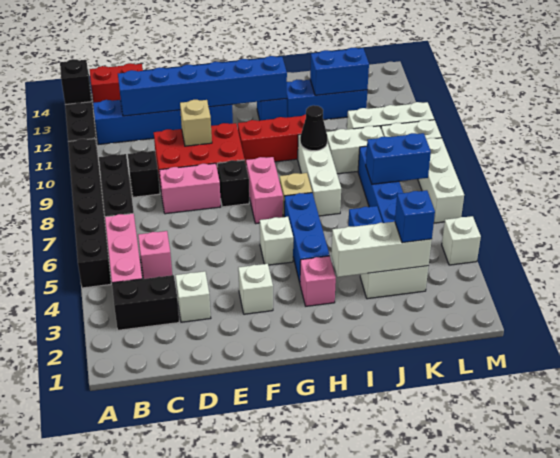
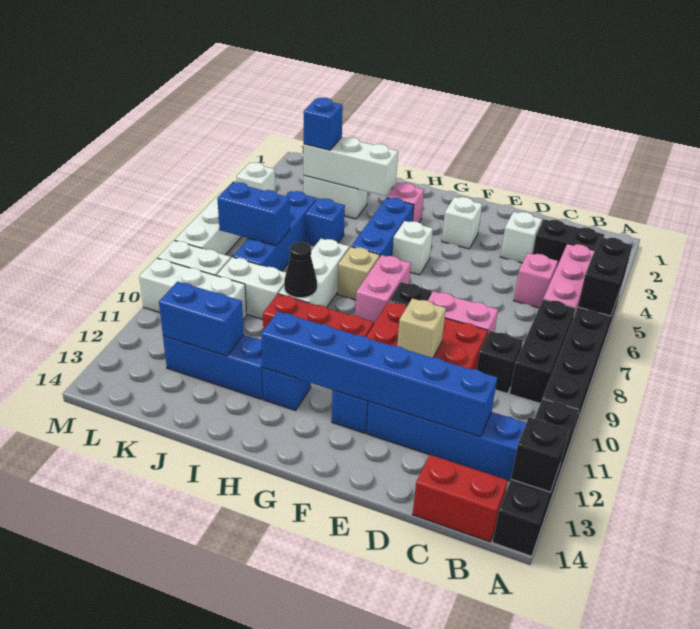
none -> black brick A5:A6 level 2

